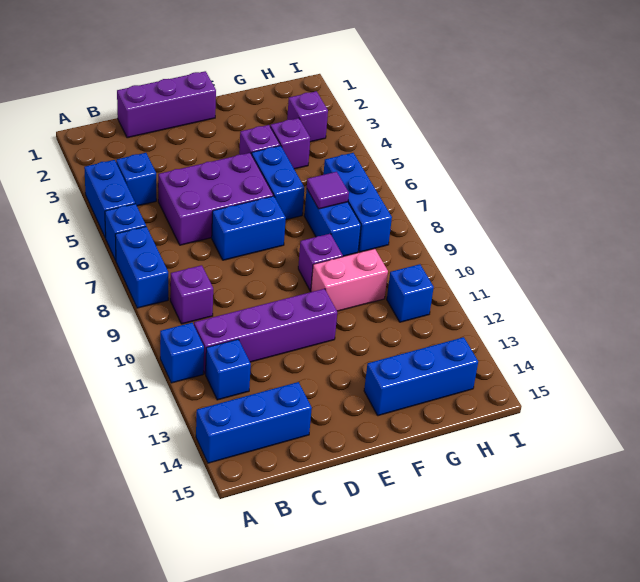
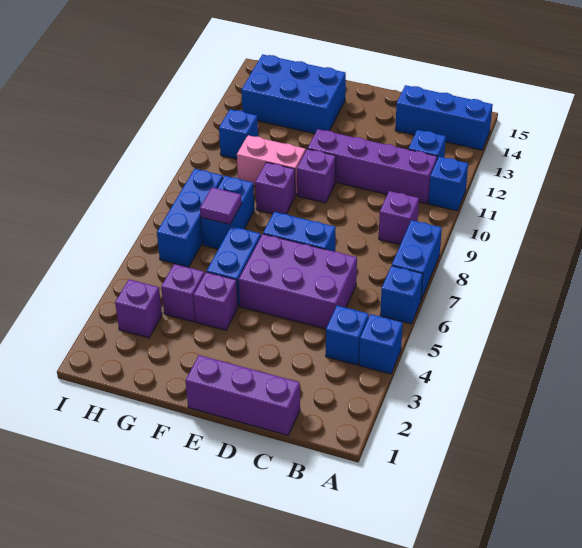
blue brick A4:A5 level 1 -> blue brick A4 level 1
none -> purple brick E10 level 1
blue brick F14:H14 level 1 -> blue brick F13:H14 level 1

